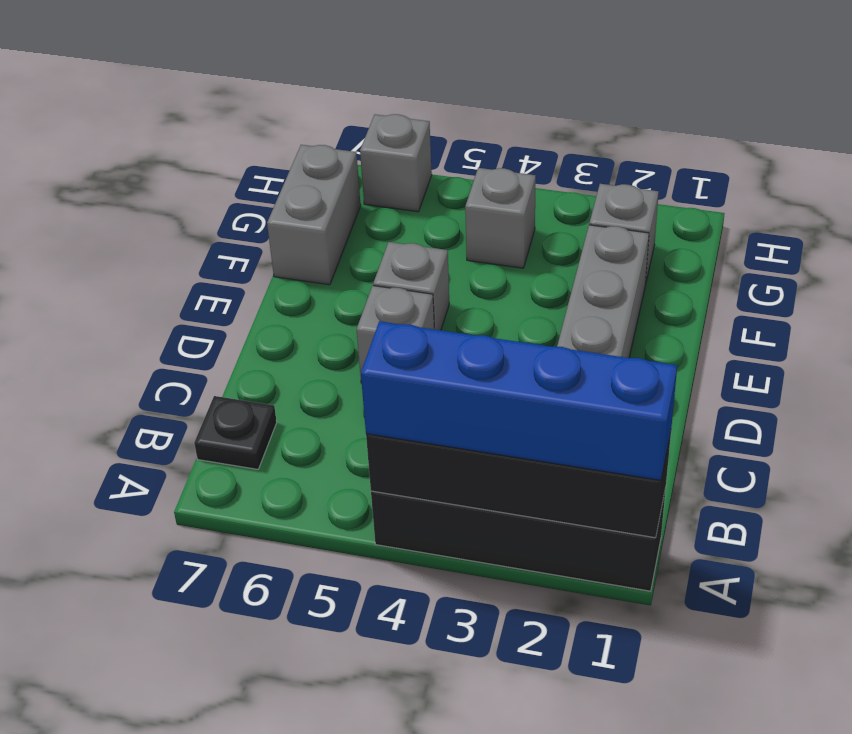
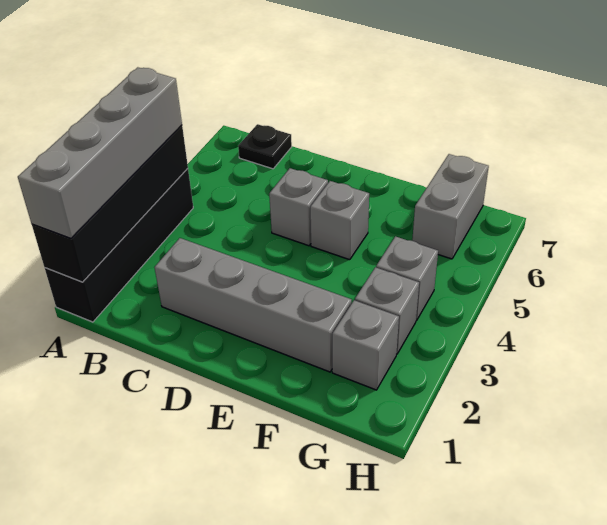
blue brick A1:A4 level 3 -> grey brick A1:A4 level 3
grey brick F7:G7 level 1 -> grey brick G6:G7 level 1
grey brick H6 level 1 -> grey brick G3 level 1

